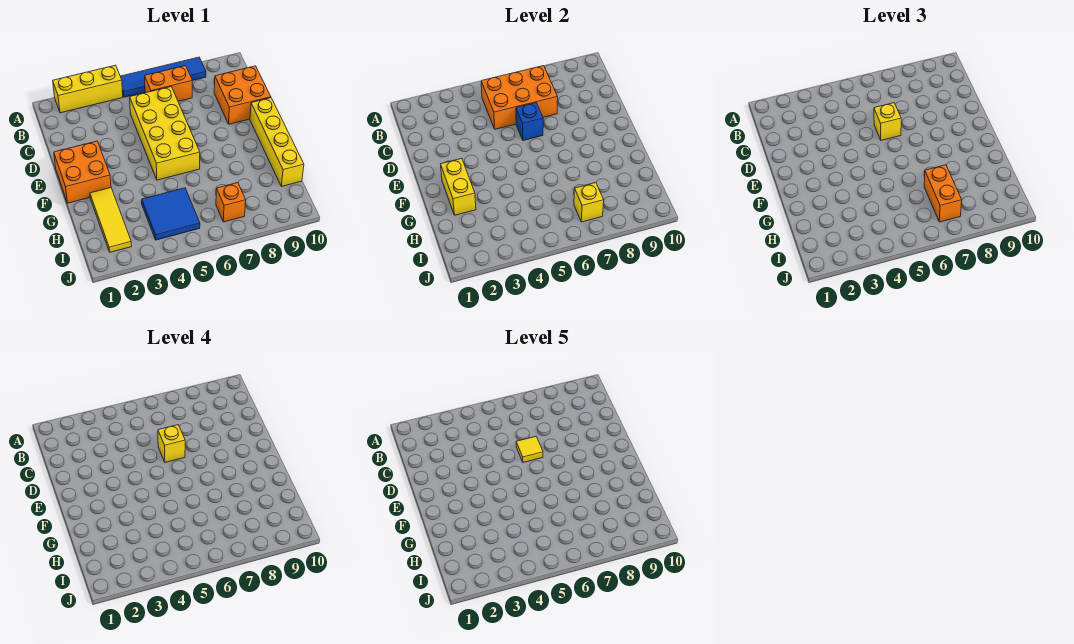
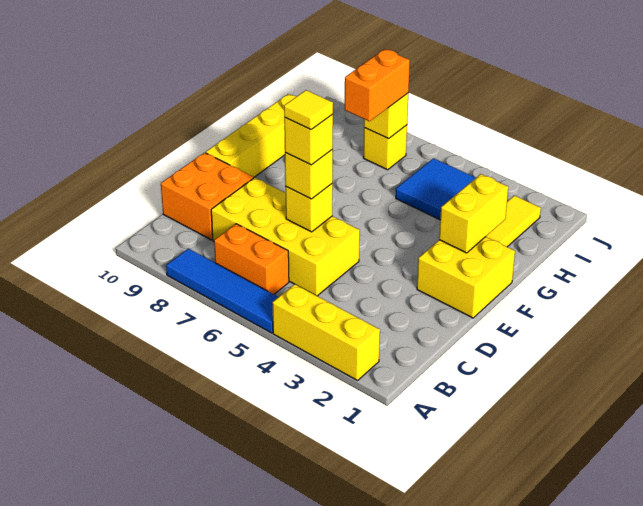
orange brick B5:C7 level 2 -> none
yellow brick C5:F6 level 1 -> yellow brick C5:D8 level 1
blue brick D6 level 2 -> yellow brick D6 level 2
orange brick E1:F2 level 1 -> yellow brick E1:F2 level 1
orange brick I7 level 1 -> yellow brick I7 level 1

